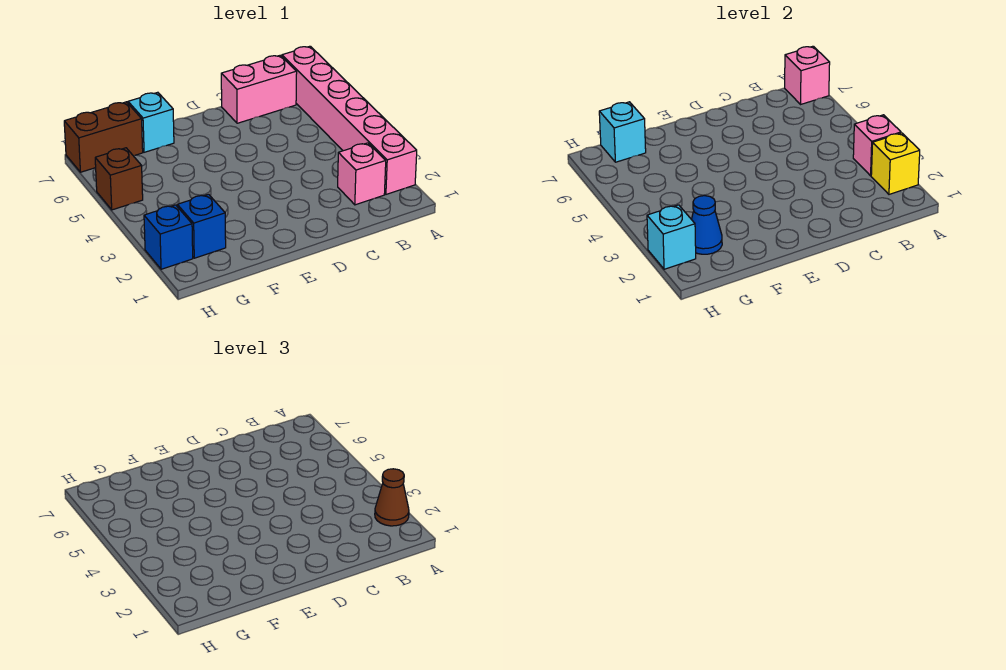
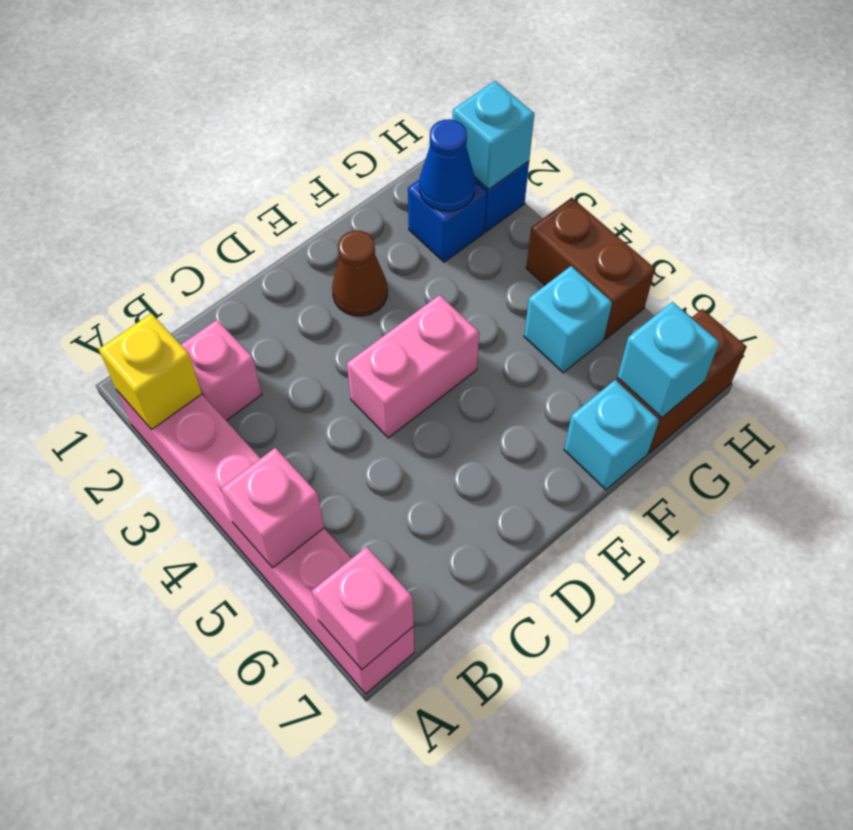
brown cone A2 level 3 -> brown cone E2 level 1
pink brick A3 level 2 -> pink brick A5 level 2
pink brick B7:C7 level 1 -> pink brick D4:E4 level 1
none -> cyan brick G5 level 1
brown brick H5 level 1 -> brown brick H4:H5 level 1

